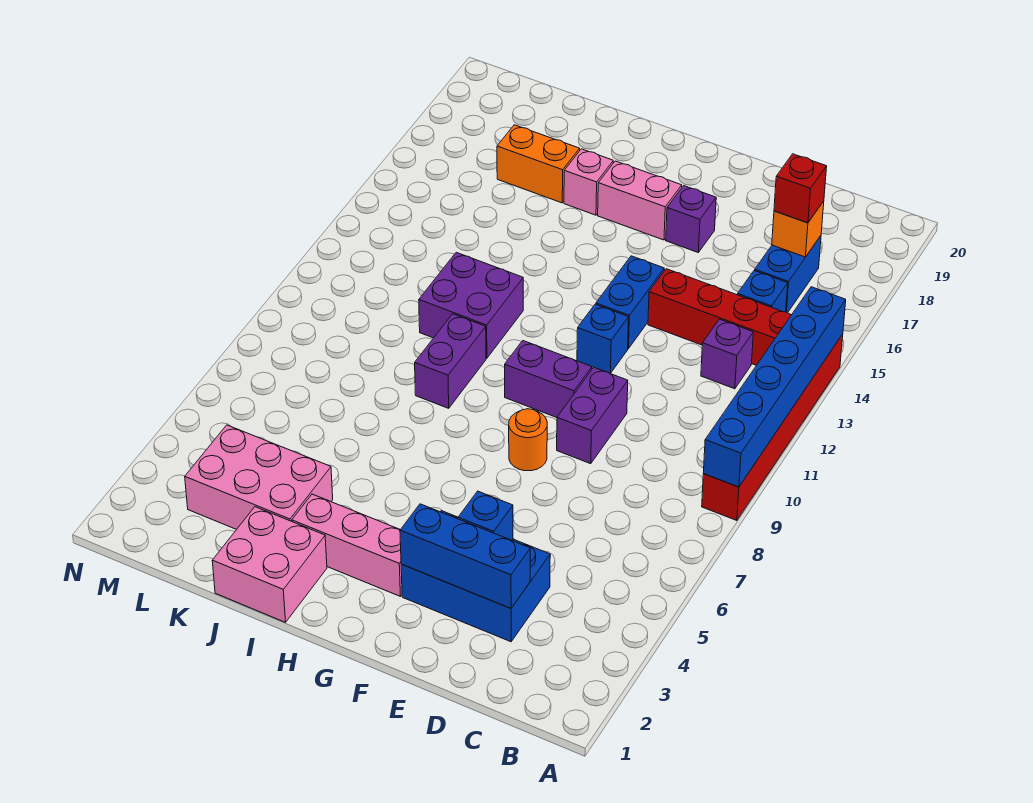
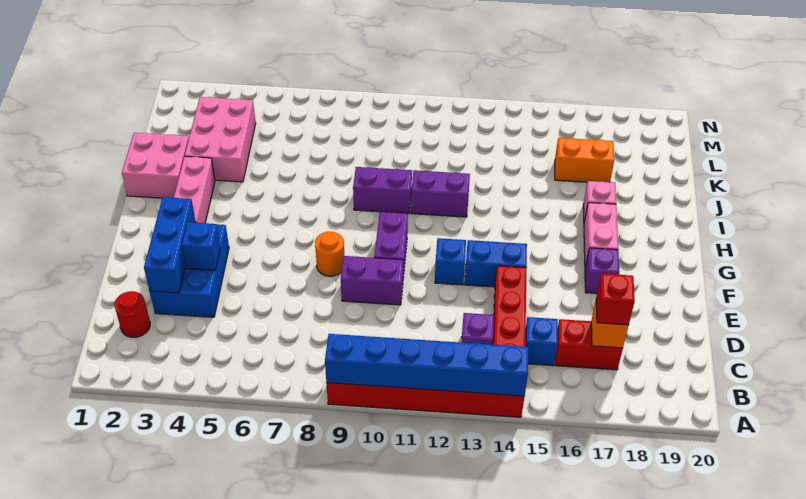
none -> red round brick C2 level 1
blue brick C16:C17 level 1 -> red brick C16:C17 level 1
purple brick I11:J12 level 1 -> purple brick I11:I12 level 1
orange brick J17:K17 level 1 -> orange brick K16:K17 level 1

